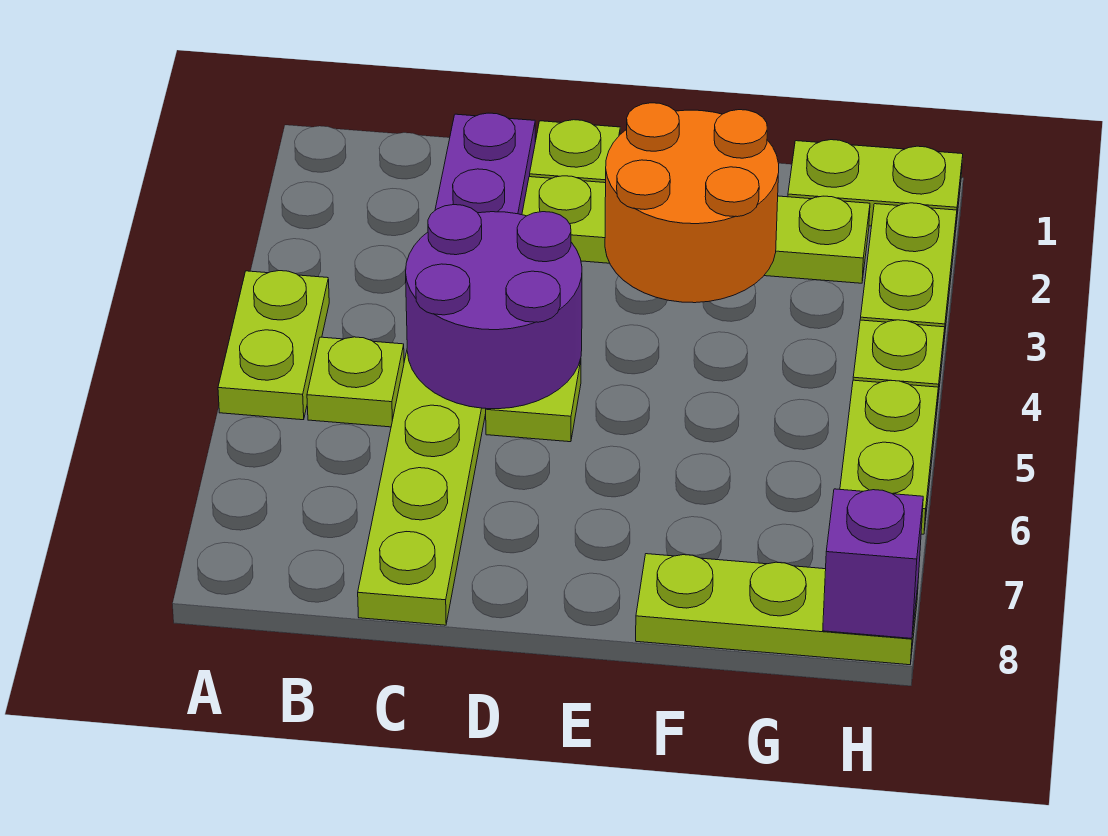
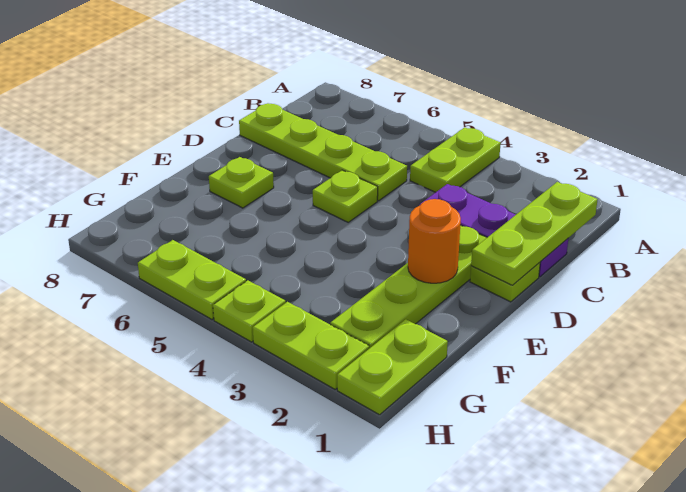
lime plate A4:A5 level 1 -> lime plate A4:B4 level 1
lime plate B5 level 1 -> lime plate E7 level 1
purple round brick C4:D5 level 2 -> none
orange round brick E2:F3 level 2 -> orange round brick E2 level 2
lime plate F8:H8 level 1 -> lime plate B1:D1 level 2
purple brick H8 level 2 -> none

